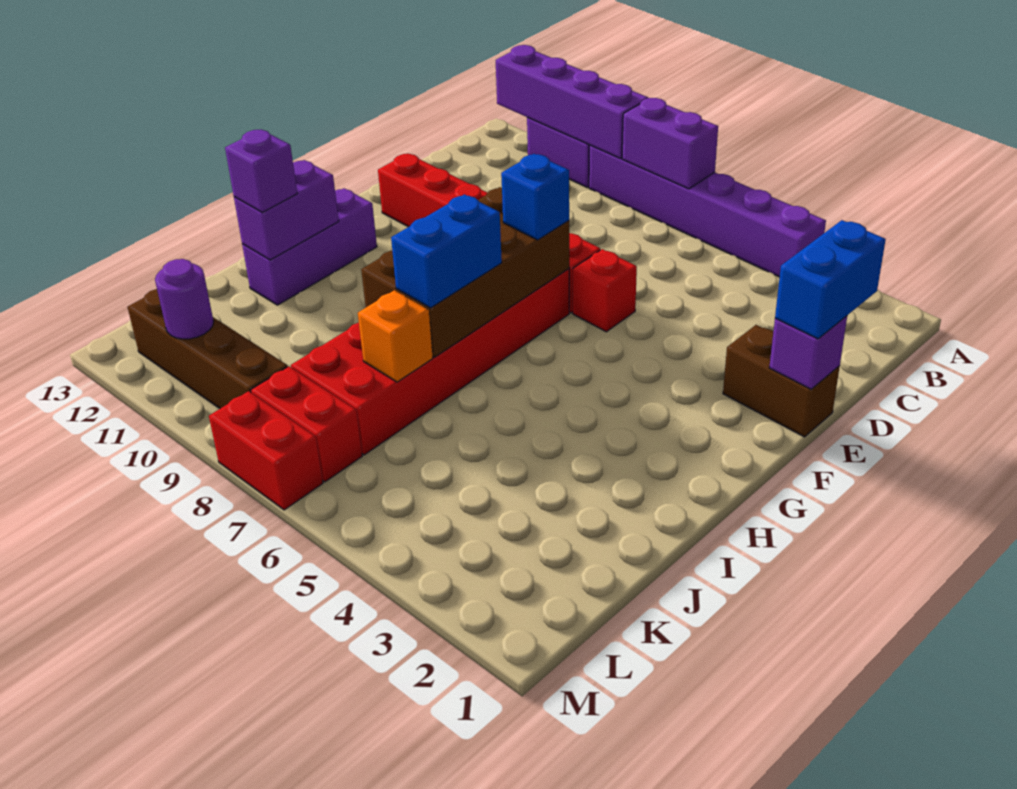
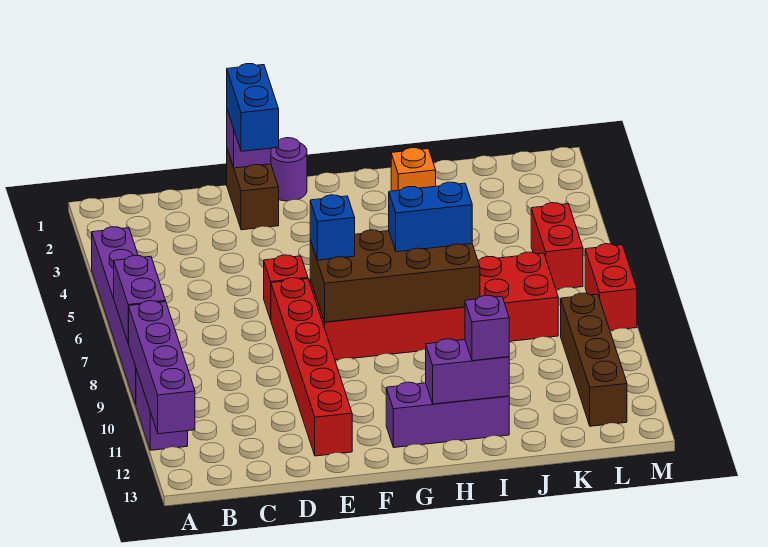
blue brick D1:E1 level 3 -> blue brick E1:E2 level 3
orange brick J7 level 2 -> orange brick I2 level 1
red brick L7:L8 level 1 -> red brick L5:L6 level 1
purple round brick L11 level 2 -> purple round brick F1 level 1

